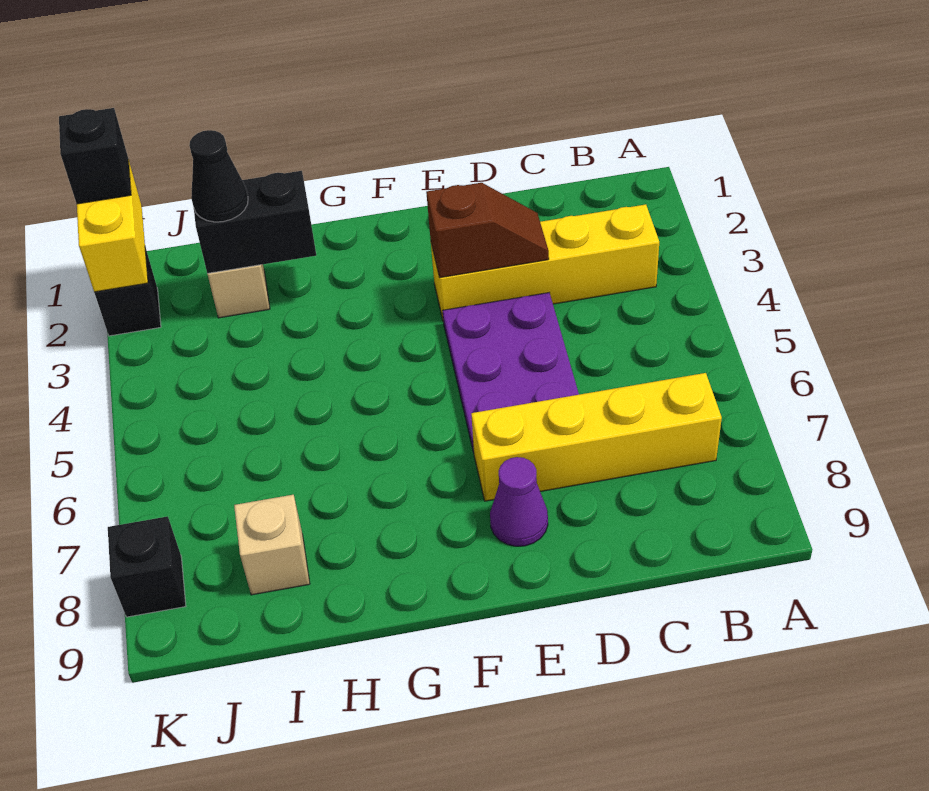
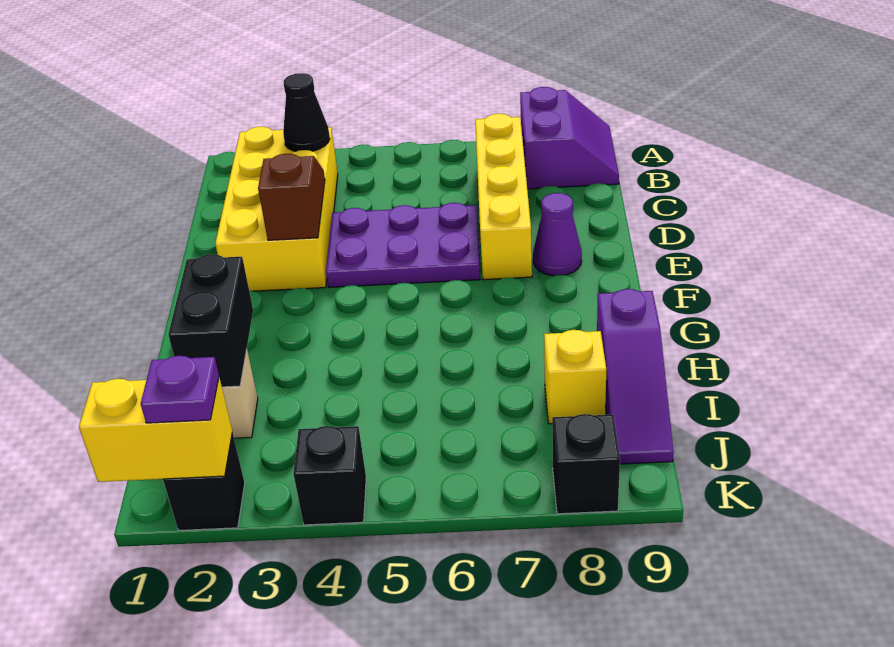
none -> purple slope A8:B9 level 1 top 8
yellow brick B3:E3 level 1 -> yellow brick B2:E3 level 1
none -> purple slope H9:J9 level 1 top H
black cone I2 level 3 -> black cone B3 level 2
tan brick I8 level 1 -> yellow brick I8 level 1
black brick K1 level 3 -> black brick K4 level 1
none -> purple plate K2 level 3

